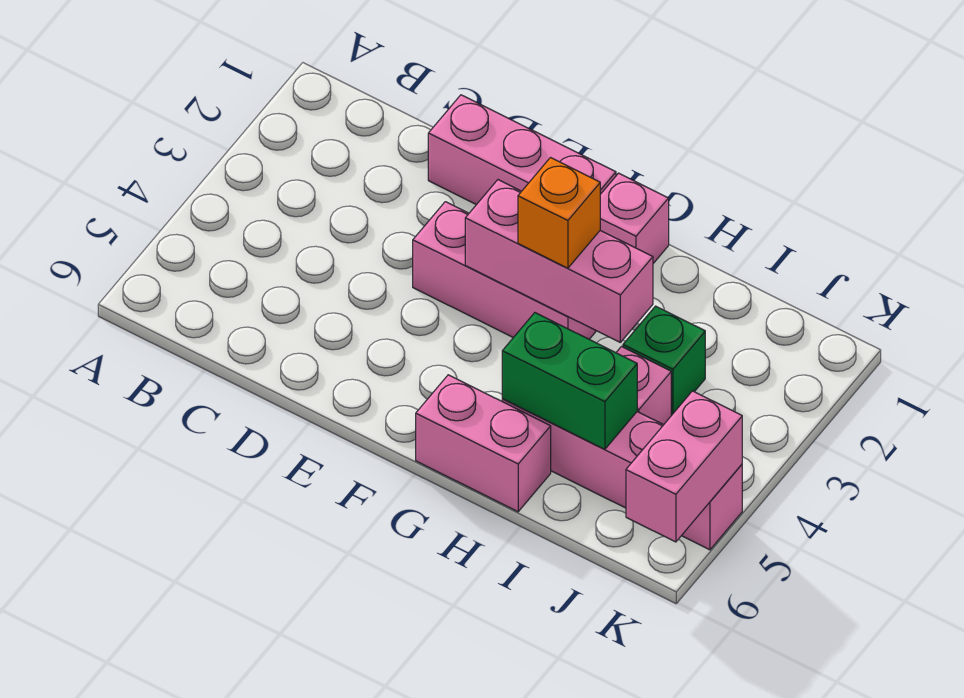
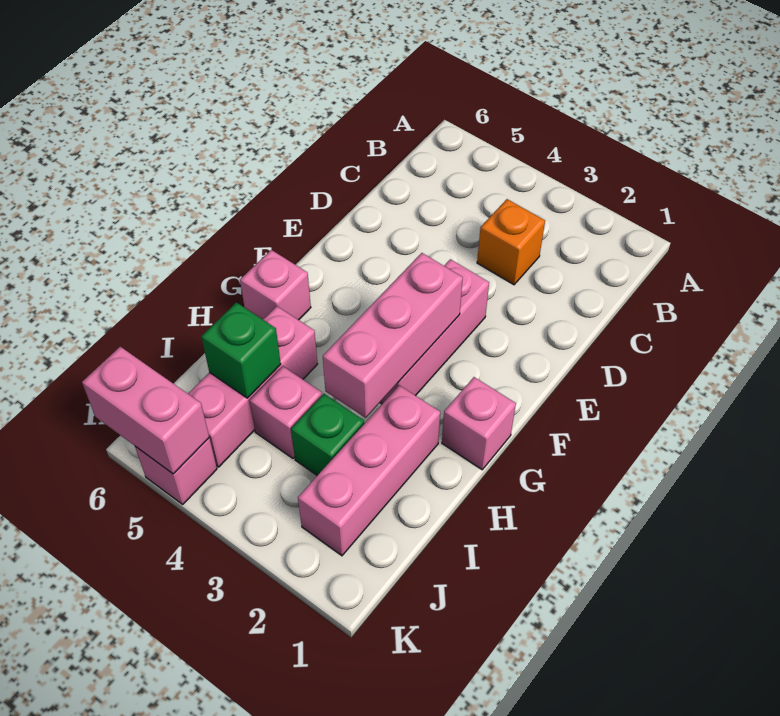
pink brick D1:F1 level 1 -> pink brick H2:J2 level 1
orange brick G3 level 3 -> orange brick C3 level 1
pink brick G6:H6 level 1 -> pink brick G6 level 1
green brick H5:I5 level 2 -> green brick I5 level 2

